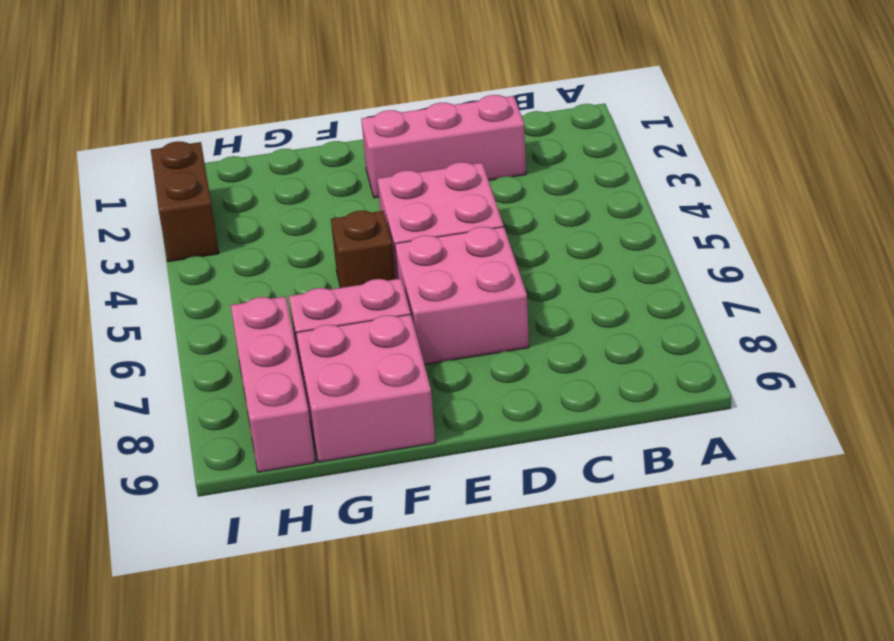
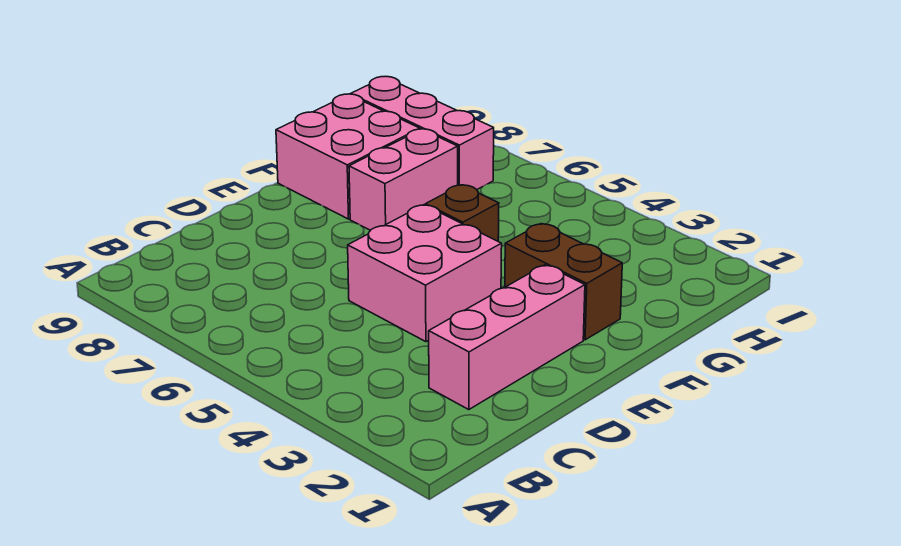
pink brick D6:E7 level 1 -> none
brown brick I2:I3 level 1 -> brown brick F2:F3 level 1

